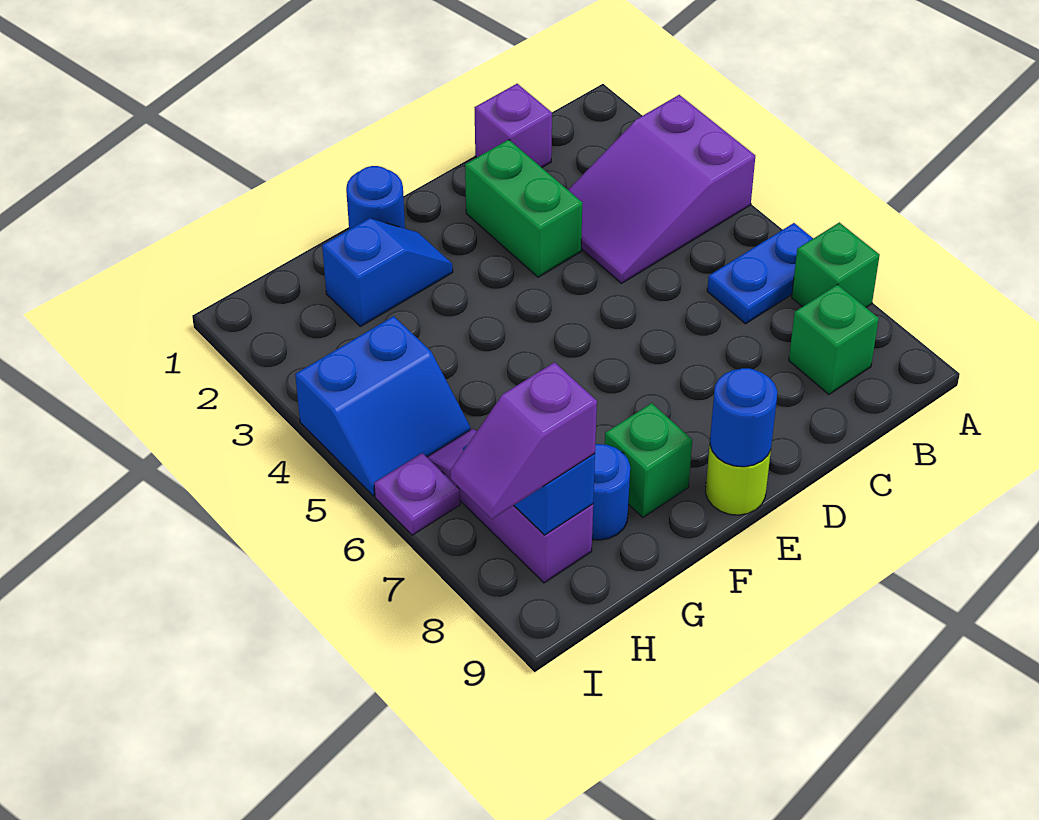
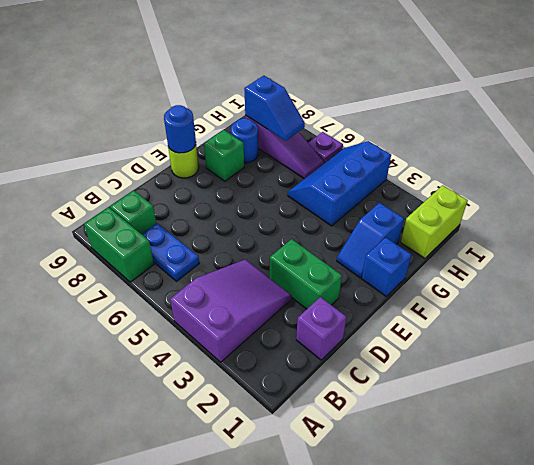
blue plate A6:B6 level 1 -> blue plate B6:B7 level 1
green brick A7 level 1 -> green brick A7:A8 level 1
blue round brick F1 level 1 -> blue brick F1 level 1
none -> lime brick H1:I1 level 1
blue slope H4:I5 level 1 top 4 -> blue slope G4:I5 level 1 top 4
purple slope H8:I8 level 3 top H -> none

